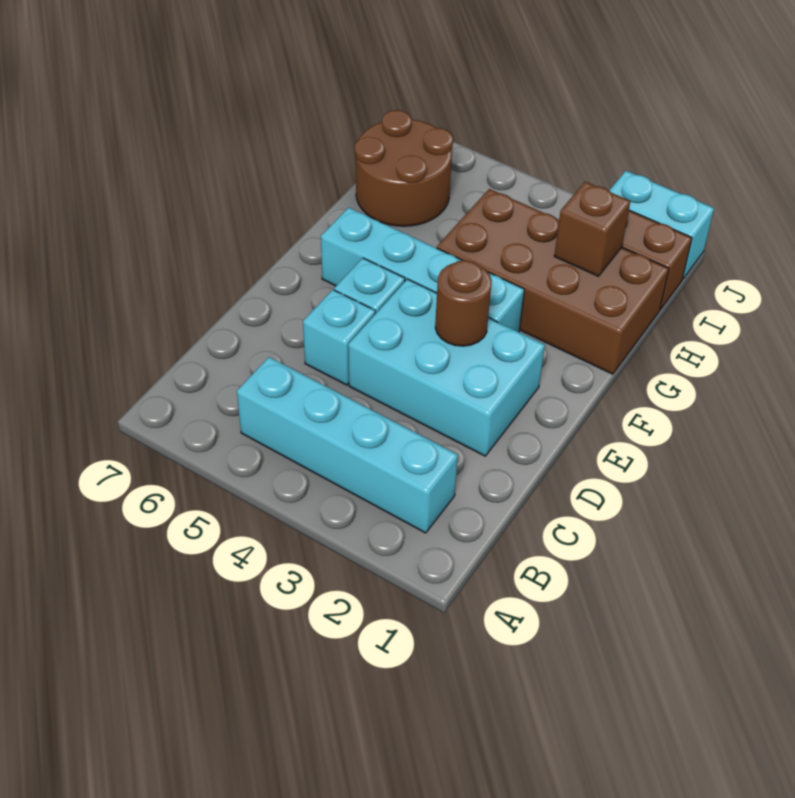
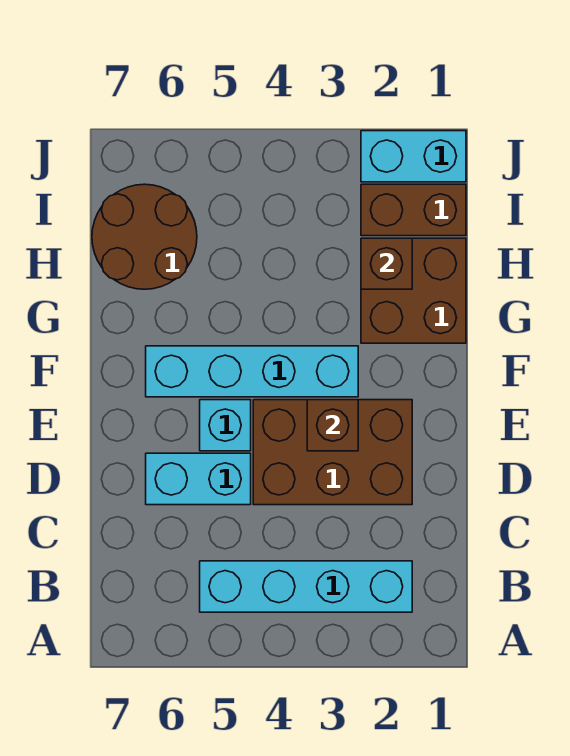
cyan brick D2:E4 level 1 -> brown brick D2:E4 level 1
cyan brick D5 level 1 -> cyan brick D5:D6 level 1
brown round brick E3 level 2 -> brown brick E3 level 2
brown brick G1:H4 level 1 -> brown brick G1:H2 level 1

